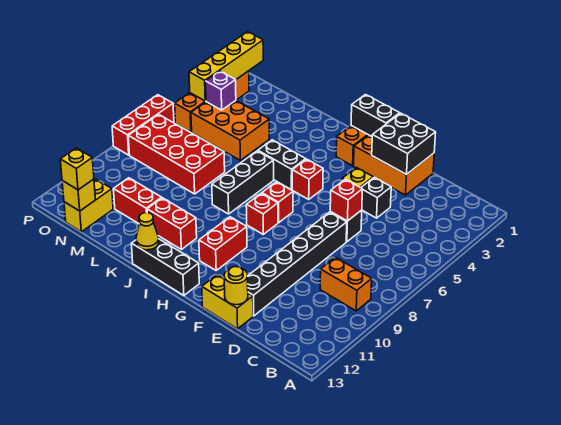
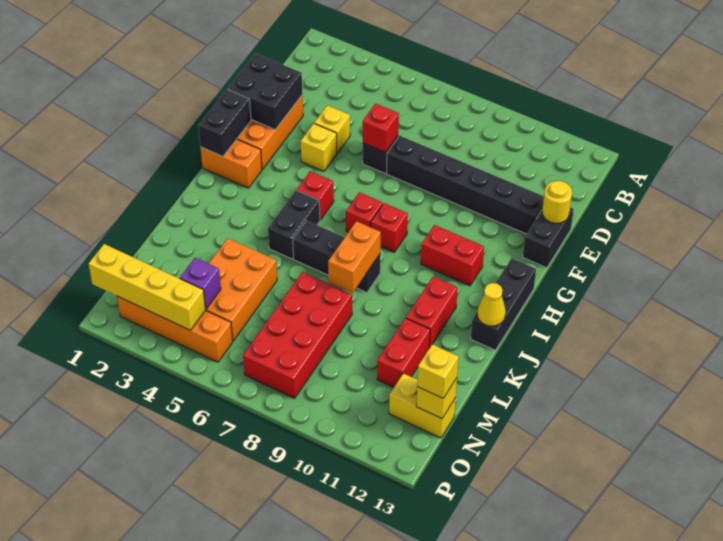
orange brick B9:C9 level 1 -> orange brick J8:K8 level 2
black brick E4 level 1 -> yellow brick E4 level 1
yellow brick E13:F13 level 1 -> black brick E13:F13 level 1
red brick P6:P8 level 1 -> none

